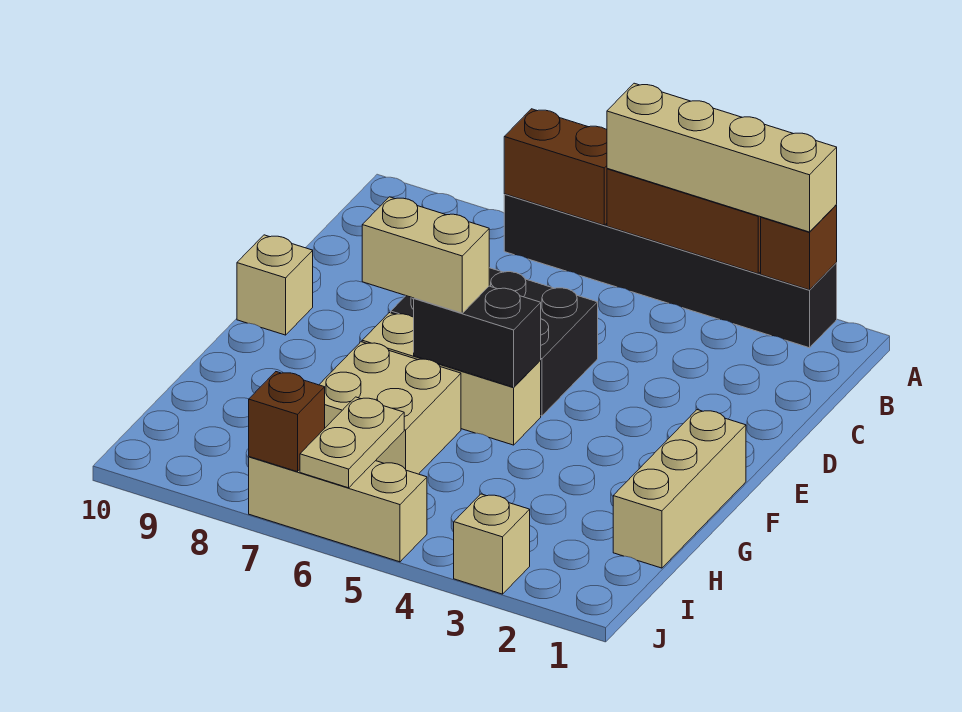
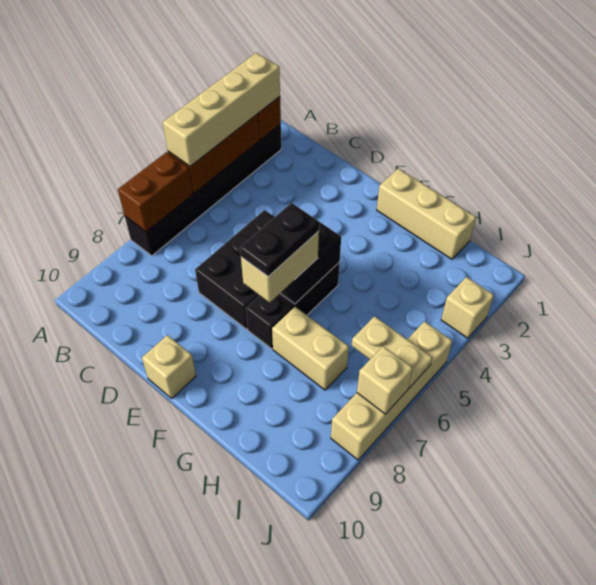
tan brick F5:F7 level 1 -> black brick F5:F7 level 1
none -> black plate F6:F7 level 4
tan brick G6:H7 level 1 -> tan brick G7:H7 level 1
tan brick J5:J7 level 1 -> tan brick J5:J8 level 1
brown brick J7 level 2 -> tan brick J7 level 2

